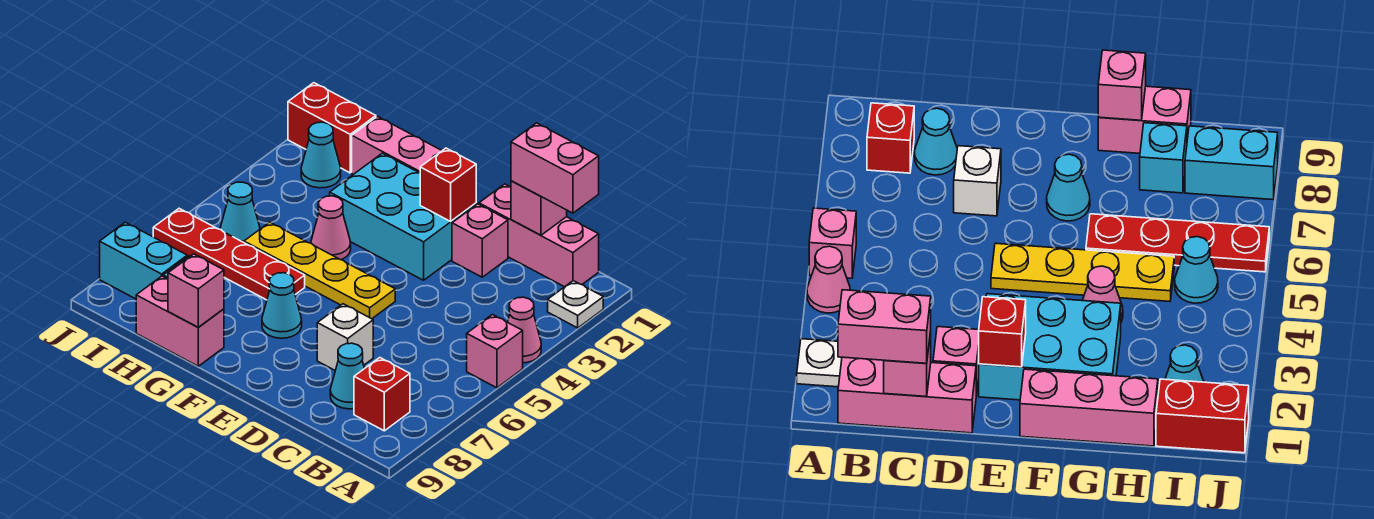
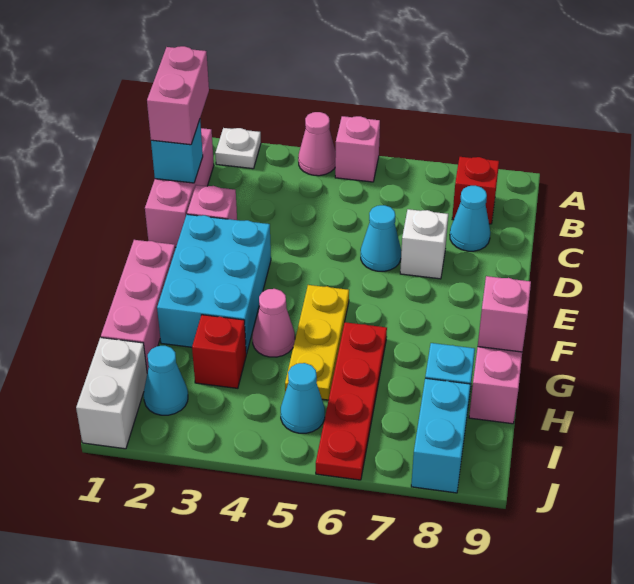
pink brick C1 level 2 -> cyan brick C1 level 2
red brick E2 level 2 -> red brick H3 level 1
yellow plate E5:H5 level 1 -> yellow plate F5:H5 level 1
cyan cone F7 level 1 -> cyan cone D6 level 1
red brick I1:J1 level 1 -> white brick I1:J1 level 1

